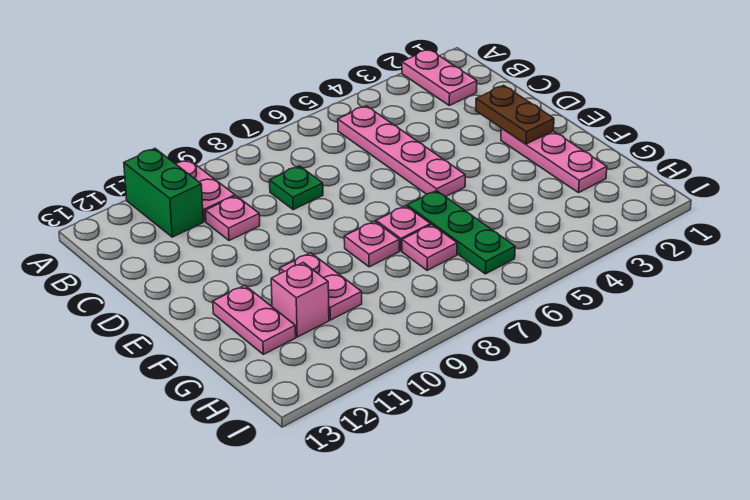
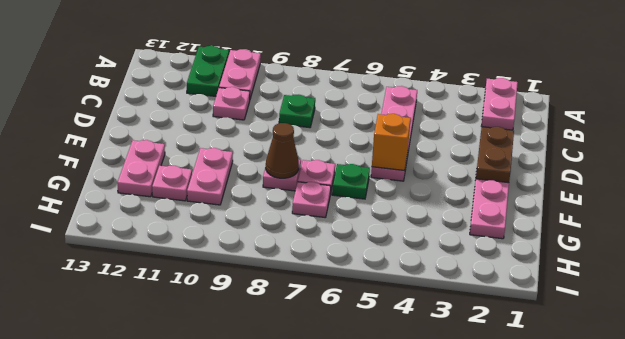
green brick A11:B11 level 1 -> green plate A11:B11 level 1
none -> orange brick E5 level 2
green plate F6:H6 level 1 -> green plate F6 level 1
none -> brown cone F8 level 2
pink brick G11 level 1 -> pink plate G11 level 1

